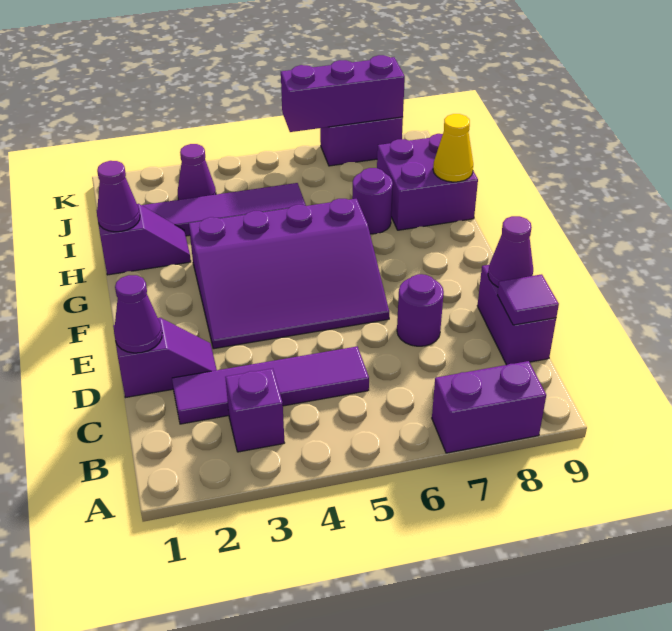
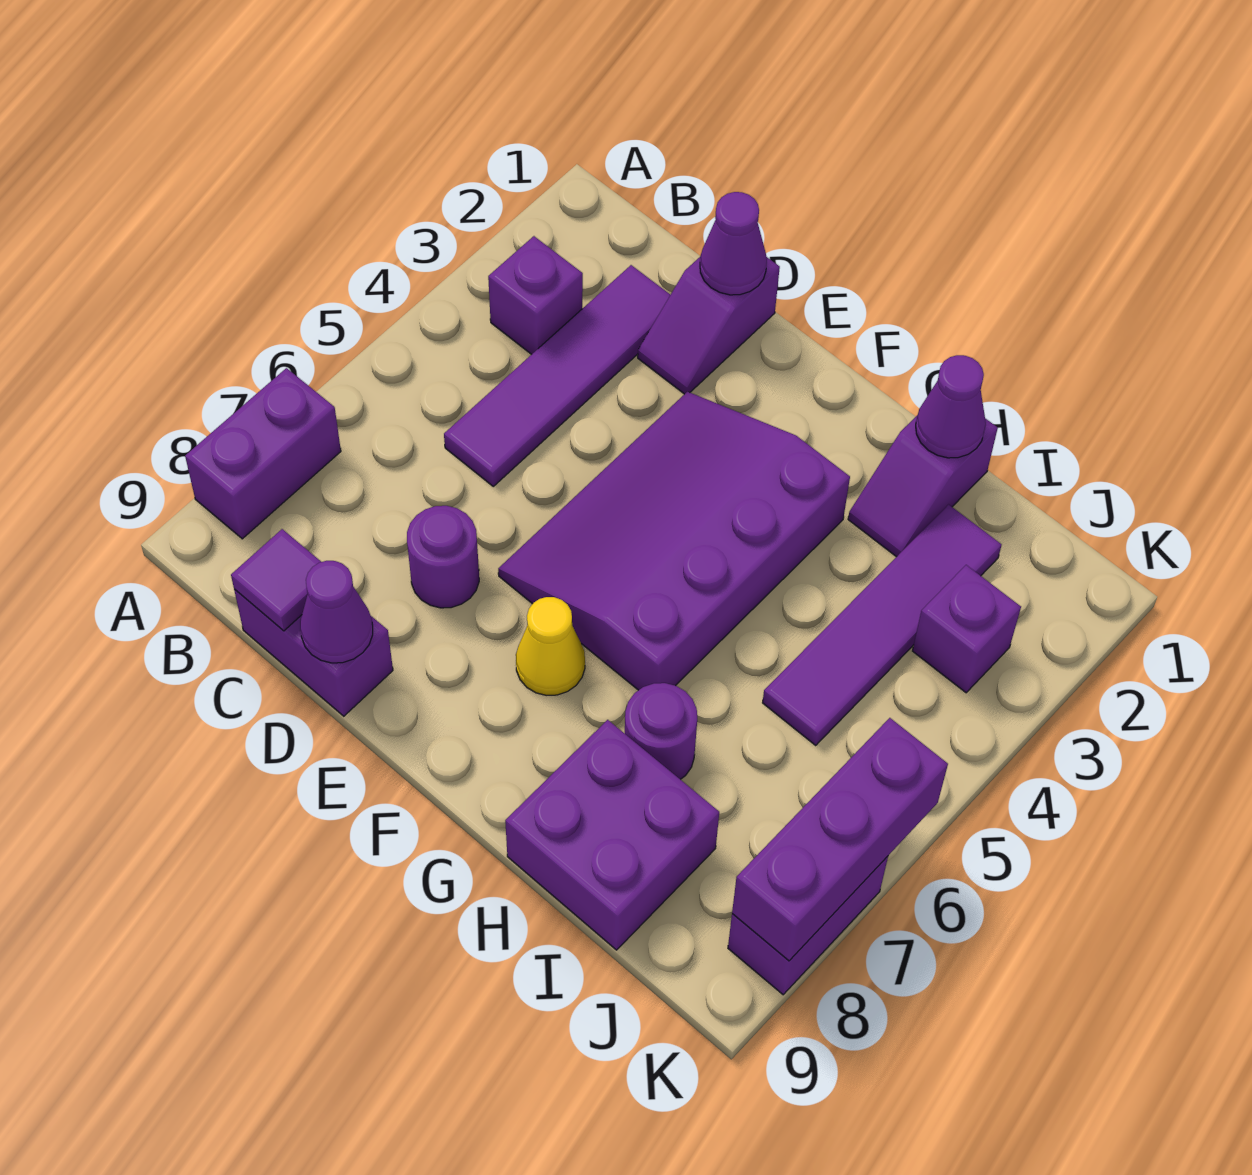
yellow cone H9 level 2 -> yellow cone F7 level 1
purple cone J3 level 1 -> purple brick J3 level 1

